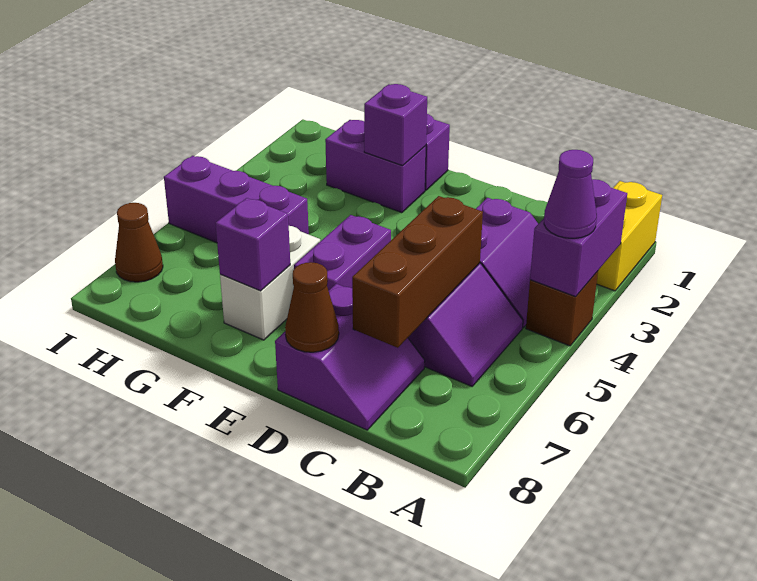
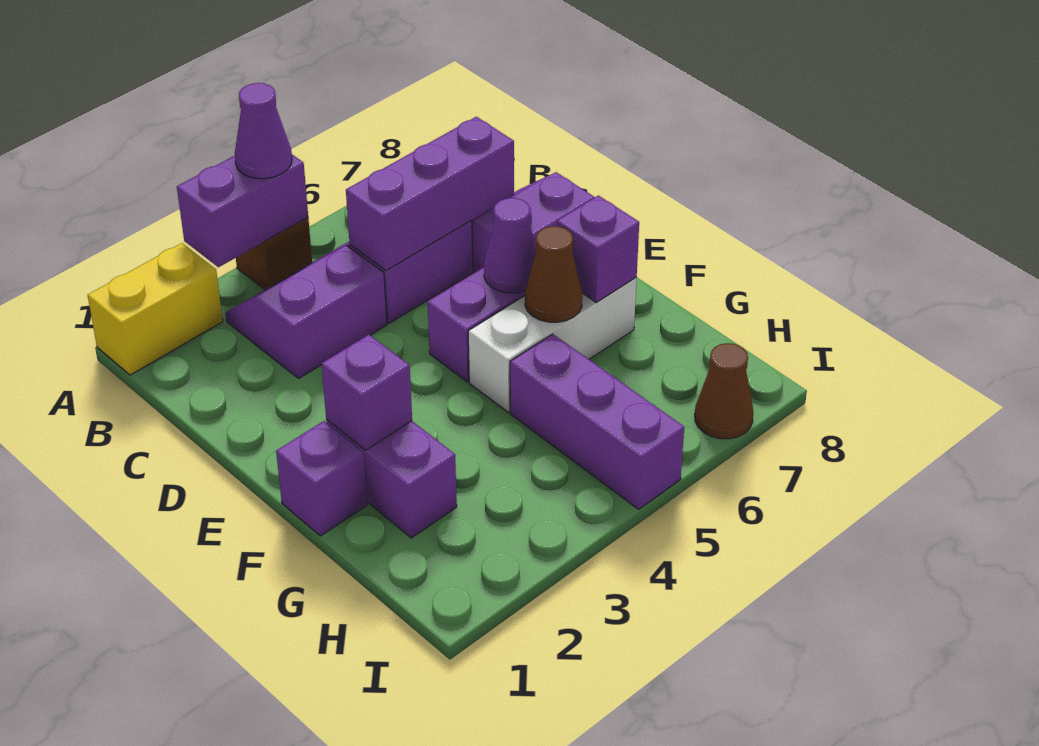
brown brick C5:C7 level 2 -> purple brick C5:C7 level 2
brown cone D8 level 2 -> brown cone F6 level 2
none -> purple cone E6 level 2
white brick F6:F7 level 1 -> white brick F5:F7 level 1

